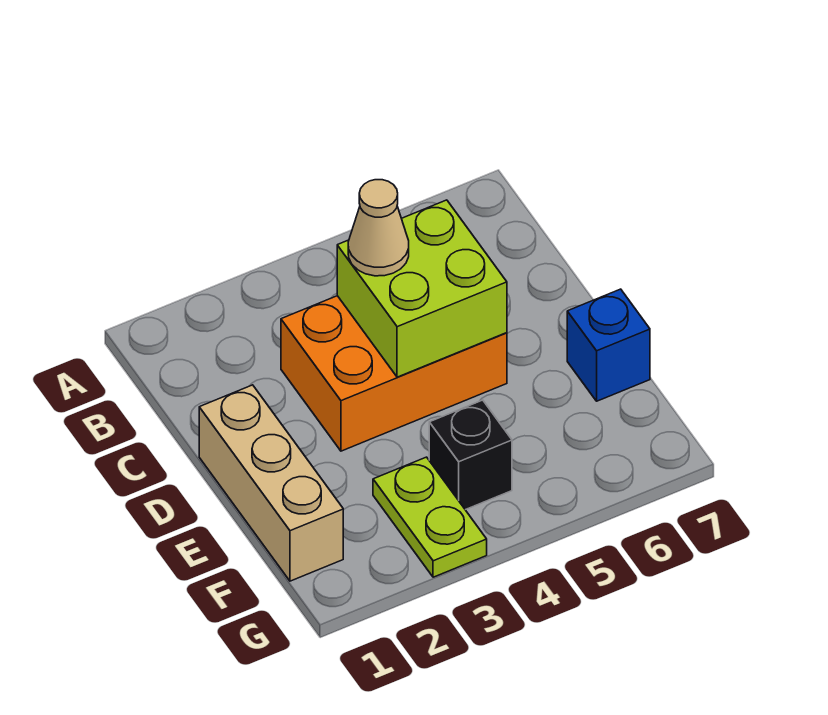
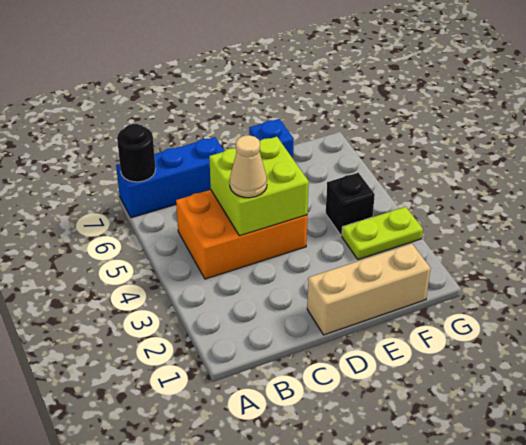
none -> blue brick A7:C7 level 1
none -> black round brick A7 level 2
orange brick C3:D5 level 1 -> orange brick B4:D5 level 1

